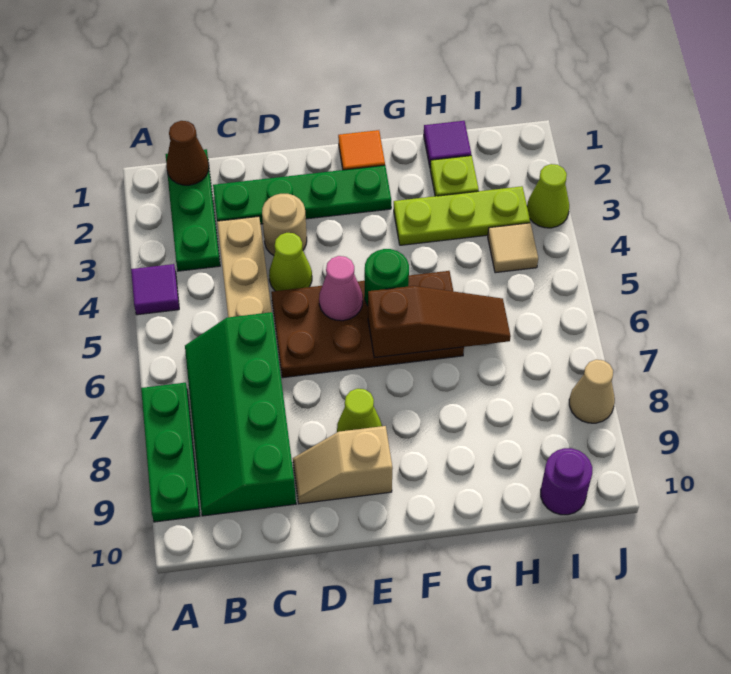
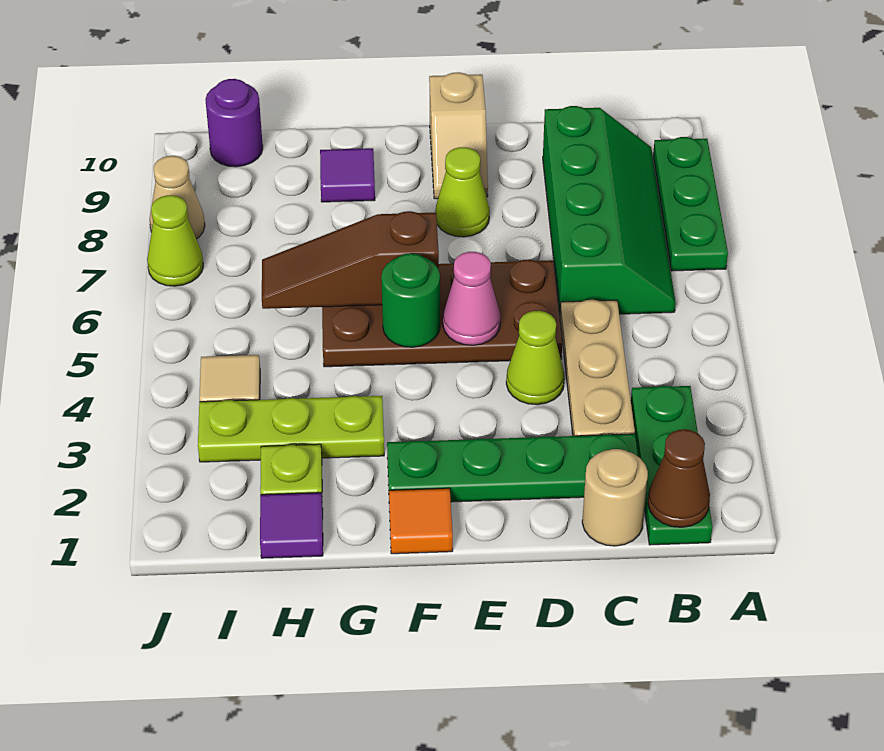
purple tile A4 level 1 -> purple tile G9 level 1
tan round brick D3 level 1 -> tan round brick C1 level 1
tan slope D9:E9 level 1 top E -> tan slope E9:E10 level 1 top 10
lime cone J3 level 1 -> lime cone J7 level 1

